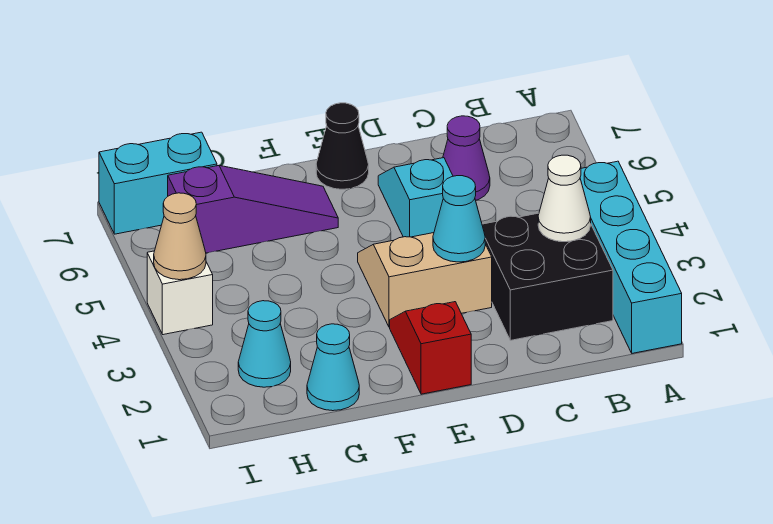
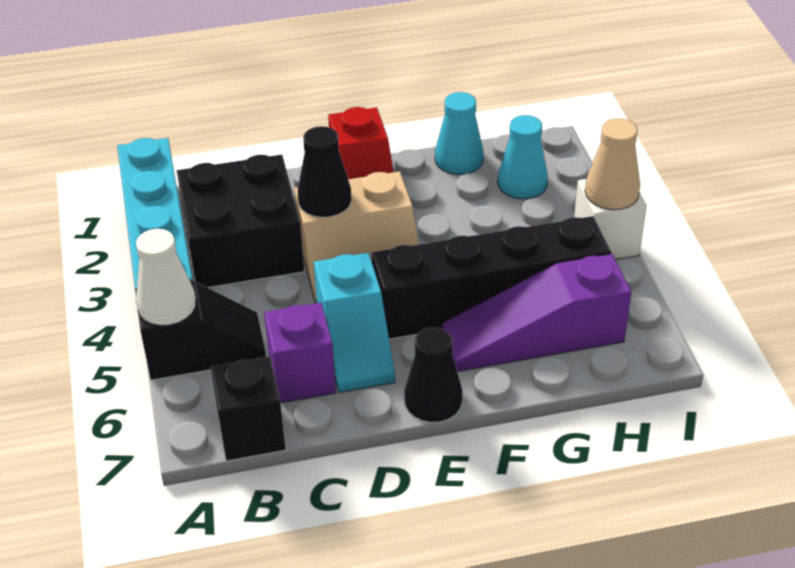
none -> black slope A5:B5 level 1 top A
white cone B3 level 2 -> white cone A5 level 2
none -> black brick B7 level 1
purple cone C6 level 1 -> purple brick C6 level 1
cyan cone D3 level 2 -> black cone D3 level 2
none -> black brick E5:H5 level 1
cyan brick H7:I7 level 1 -> none

